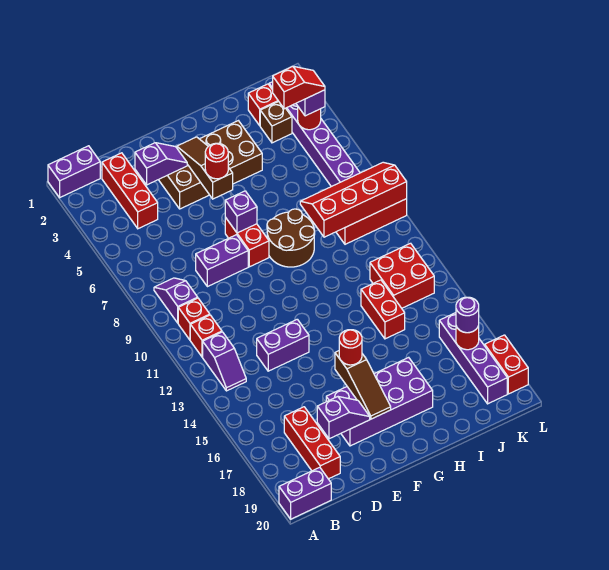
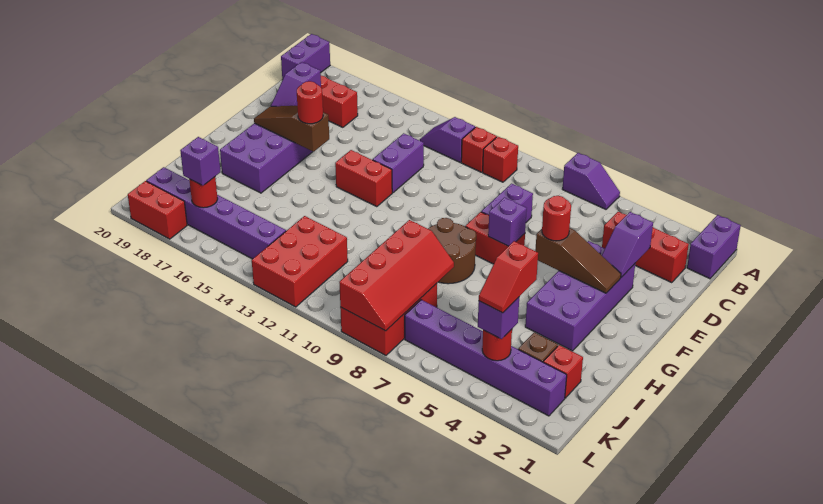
purple slope B8:B9 level 1 top 9 -> purple slope A6:A7 level 1 top 7
brown brick E3:H4 level 1 -> purple brick E3:H4 level 1
red brick I13:I14 level 1 -> red brick F13:F14 level 1
red brick J12:K13 level 1 -> red brick J12:L13 level 1
purple brick K16:K19 level 1 -> purple brick K14:K19 level 1
purple round brick K17 level 3 -> purple brick K17 level 3

